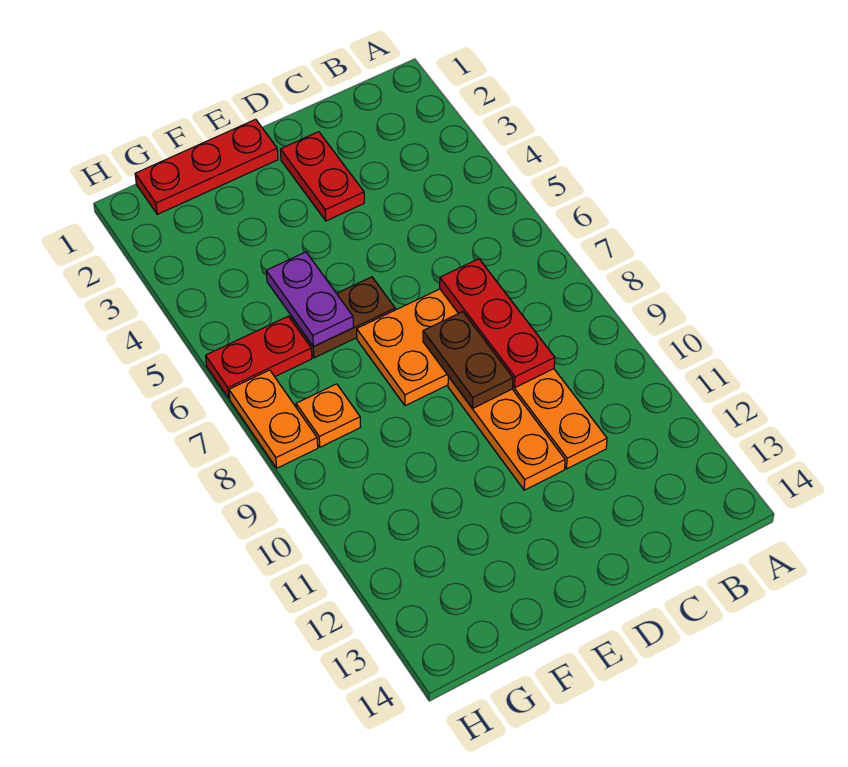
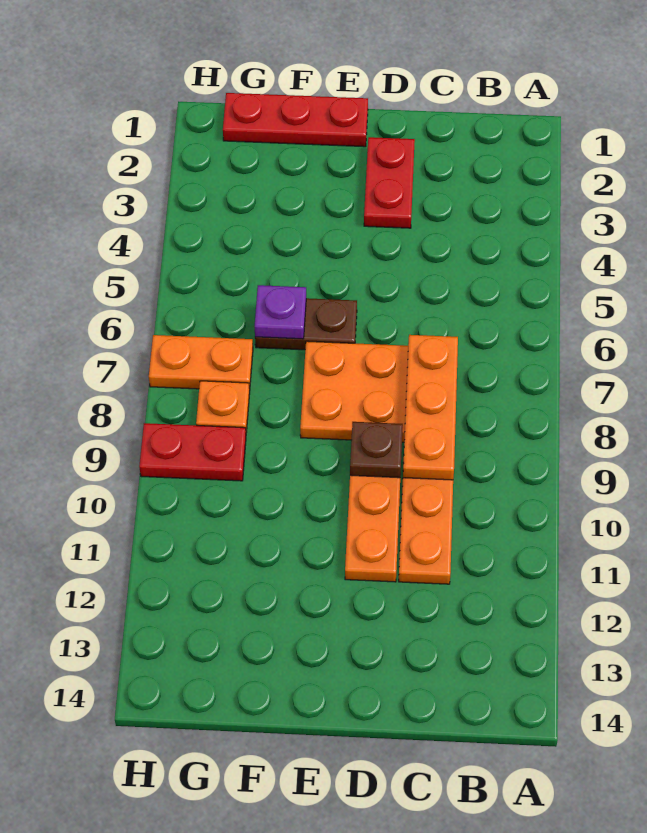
red plate C7:C9 level 2 -> orange plate C7:C9 level 2
brown plate D8:D9 level 2 -> brown plate D9 level 2
purple plate F5:F6 level 2 -> purple plate F6 level 2
red plate G6:H6 level 1 -> red plate G9:H9 level 1
orange plate H7:H8 level 1 -> orange plate G7:H7 level 1

